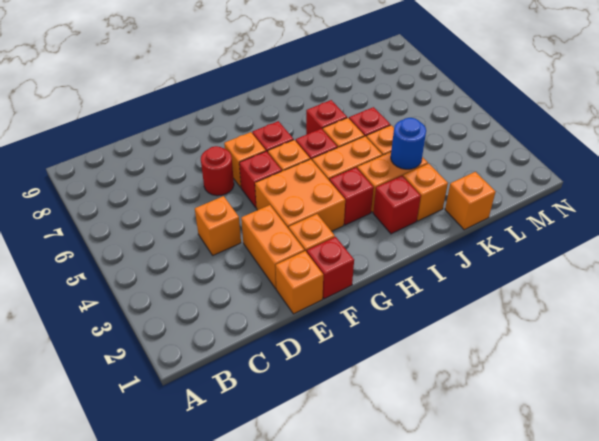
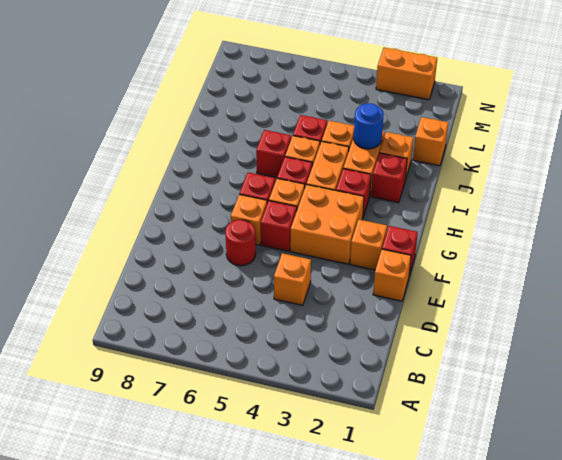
orange brick E2:E3 level 1 -> orange brick N2:N3 level 1

